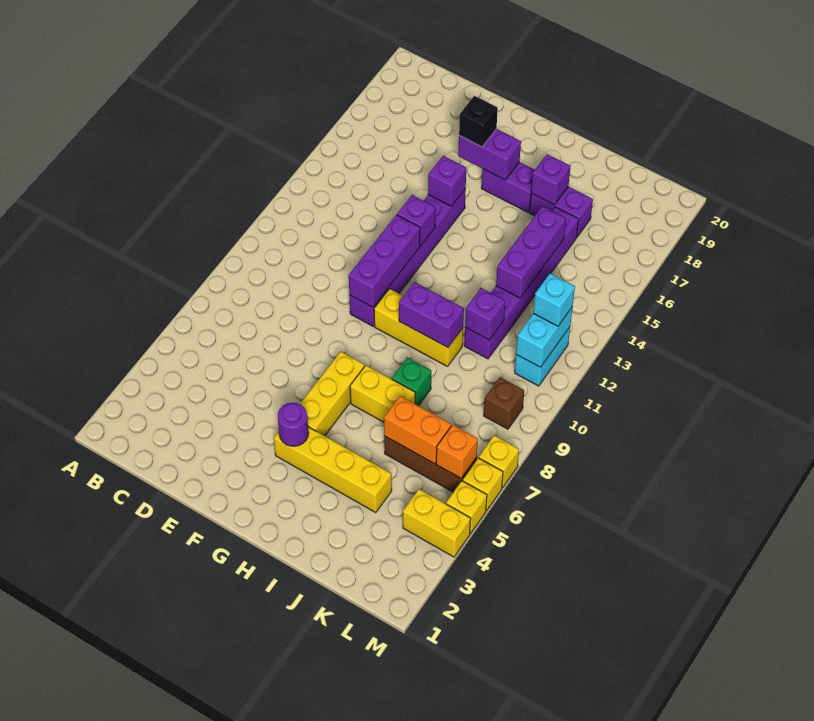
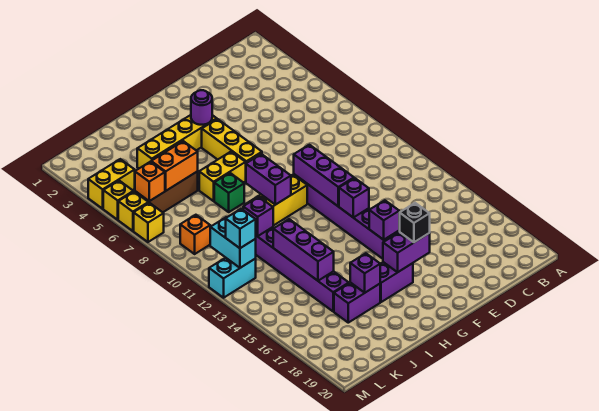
purple brick H10:I10 level 2 -> purple brick H9:H10 level 2
brown brick L9 level 1 -> orange brick L9 level 1
cyan brick L11:L12 level 1 -> cyan brick L12:M12 level 1

